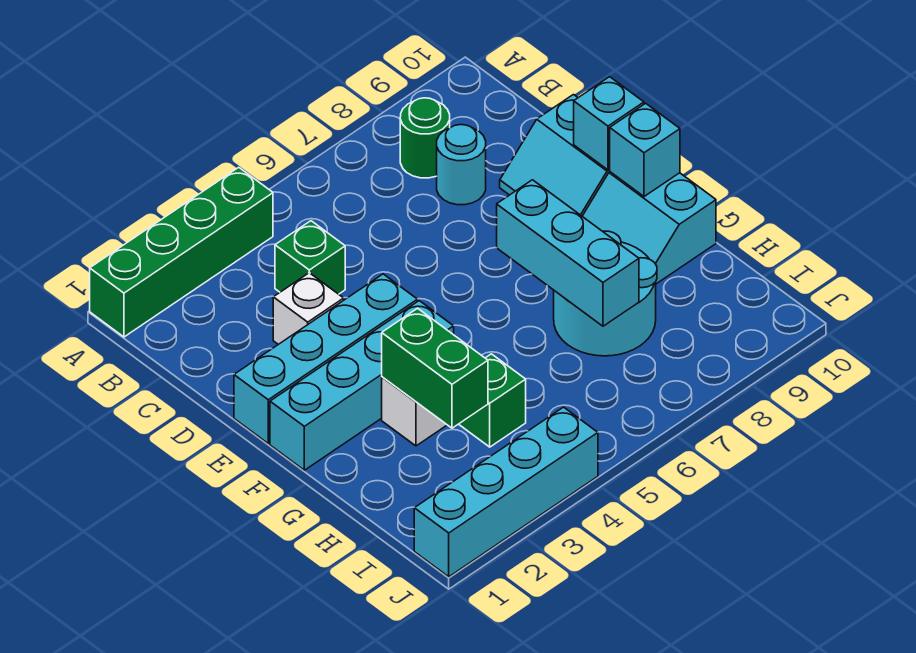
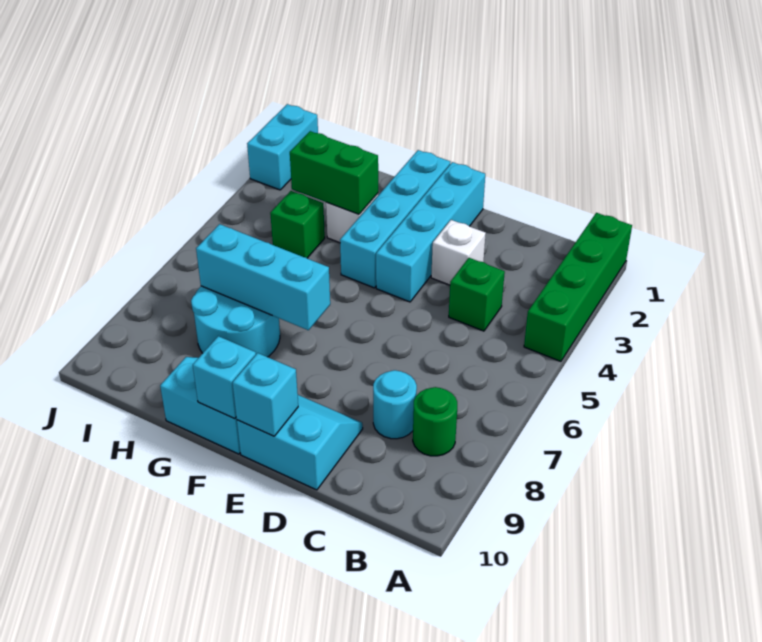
cyan brick J1:J4 level 1 -> cyan brick J1:J2 level 1

